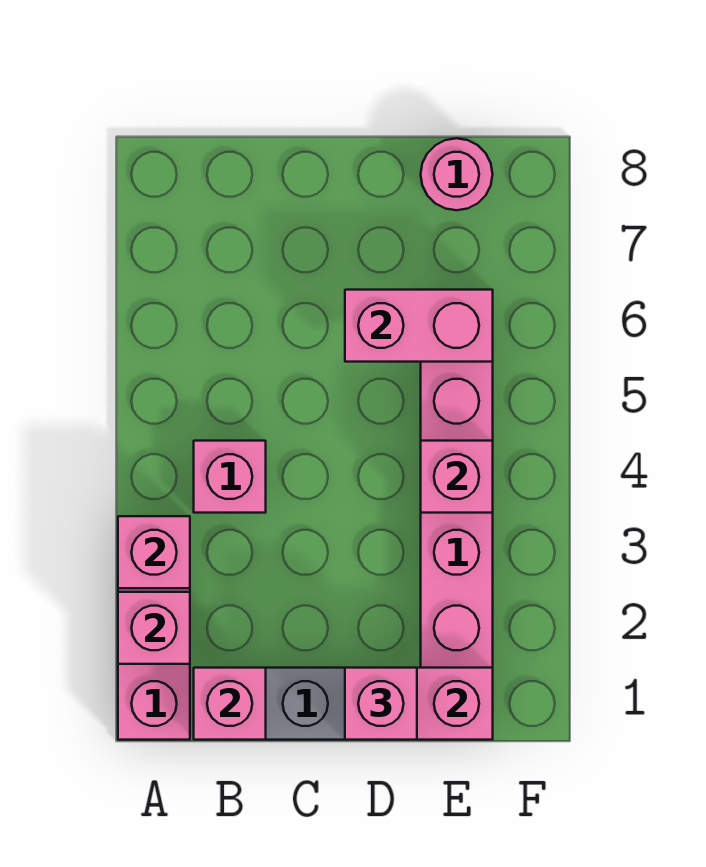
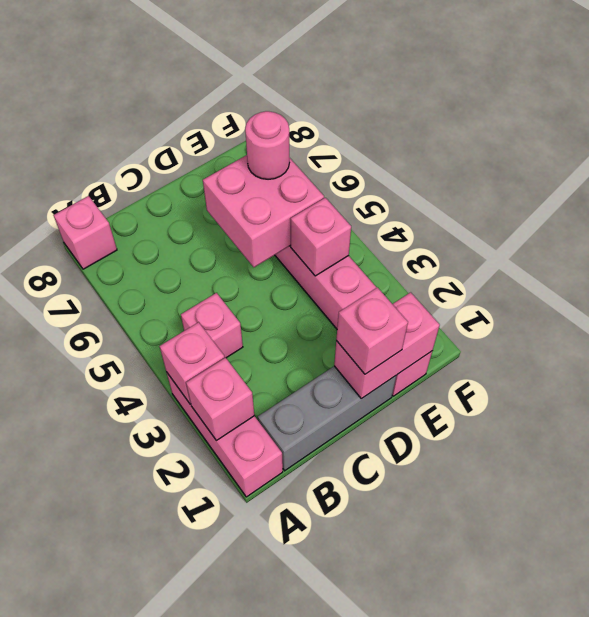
pink brick B1 level 2 -> pink brick A8 level 1
pink brick D6:E6 level 2 -> pink brick D5:E6 level 2
pink round brick E8 level 1 -> pink round brick E6 level 3

